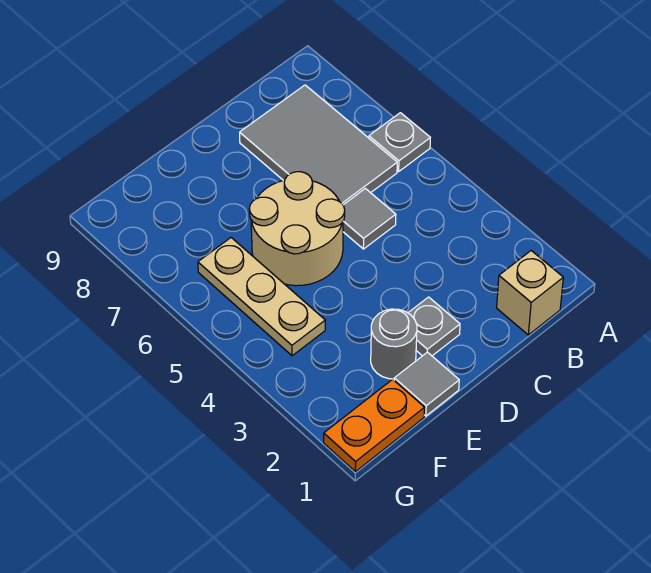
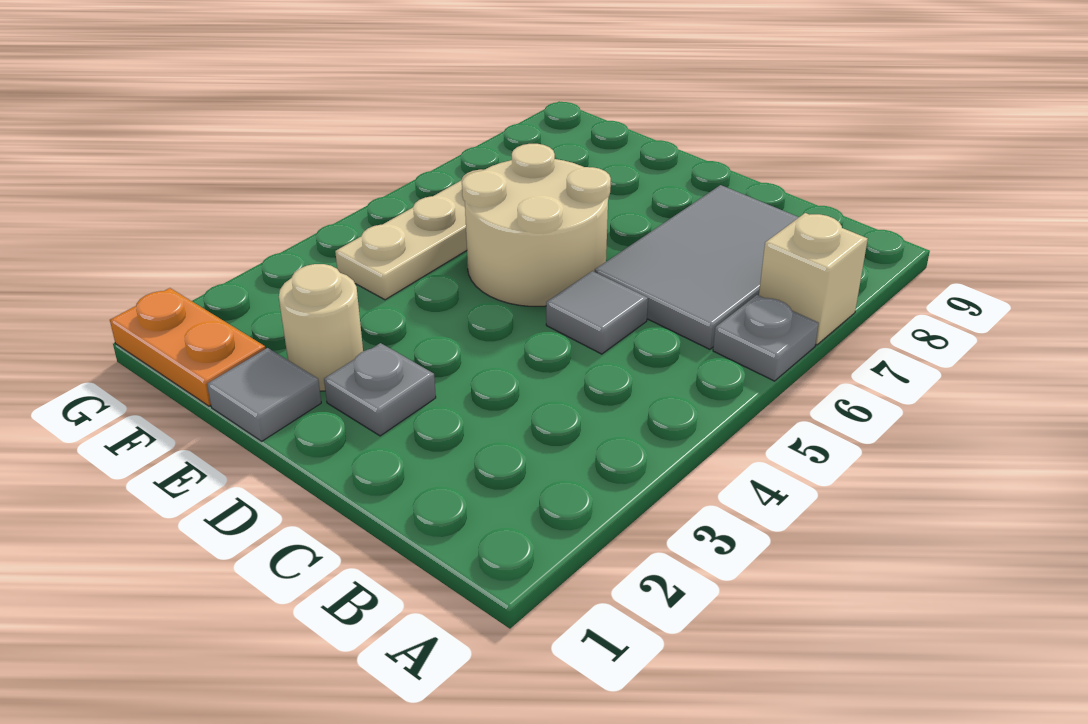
tan brick B1 level 1 -> tan brick A7 level 1
grey round brick E2 level 1 -> tan round brick E2 level 1

